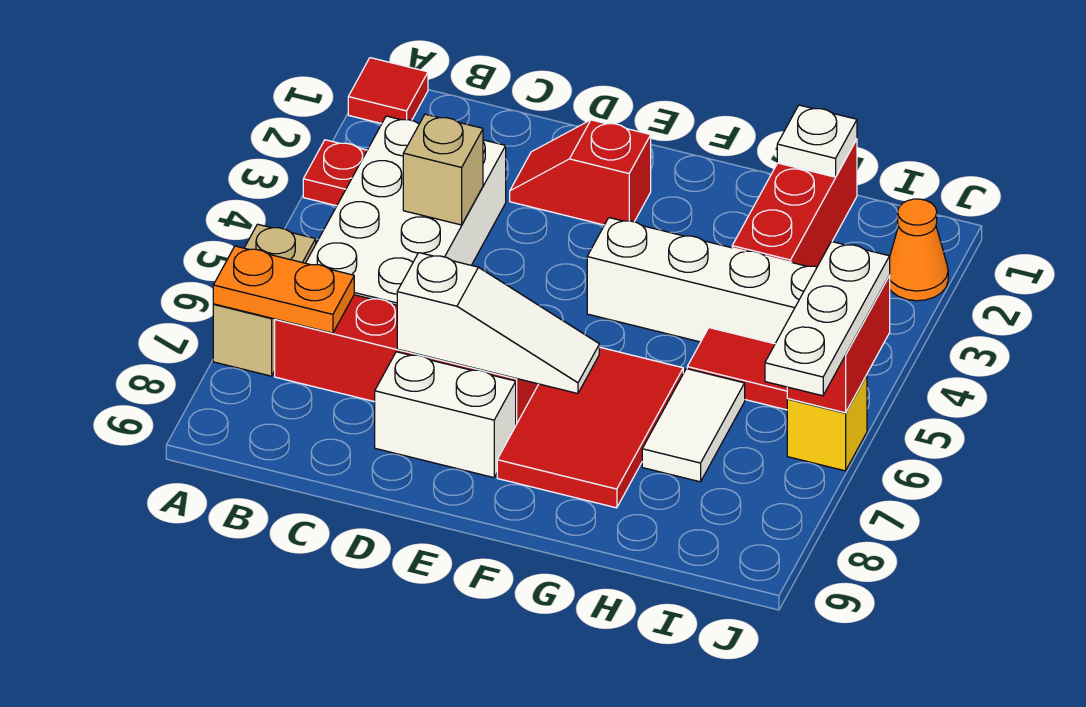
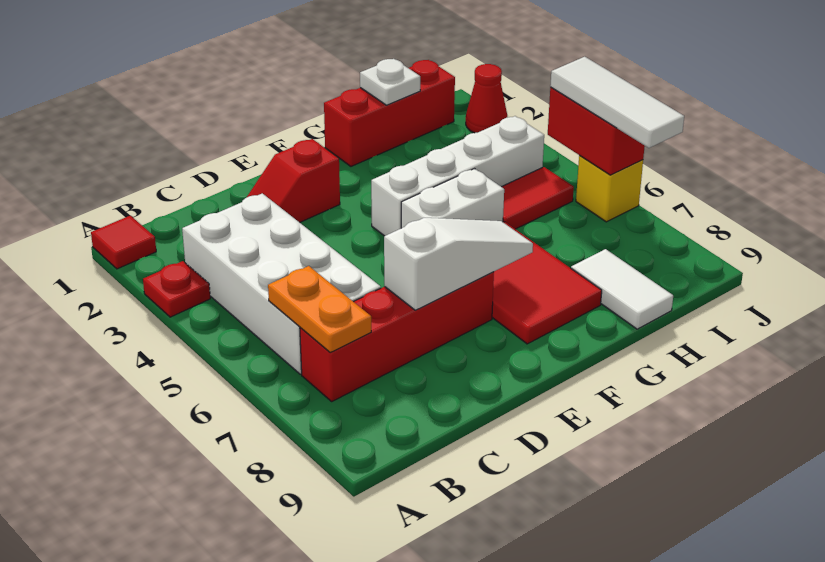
tan brick A6:A7 level 1 -> none
orange plate A7:B7 level 2 -> orange plate B6:B7 level 2
tan brick C4 level 2 -> none
white brick D8:E8 level 1 -> white brick F5:G5 level 1
red brick H1:H3 level 1 -> red brick G1:I1 level 1
white tile H6:H7 level 1 -> white tile H8:H9 level 1
orange cone J2 level 1 -> red cone J2 level 1
white plate J5:J7 level 3 -> white tile J5:J7 level 3

